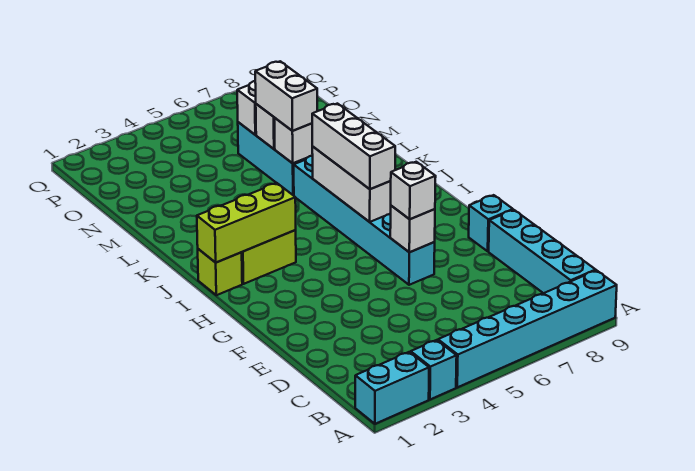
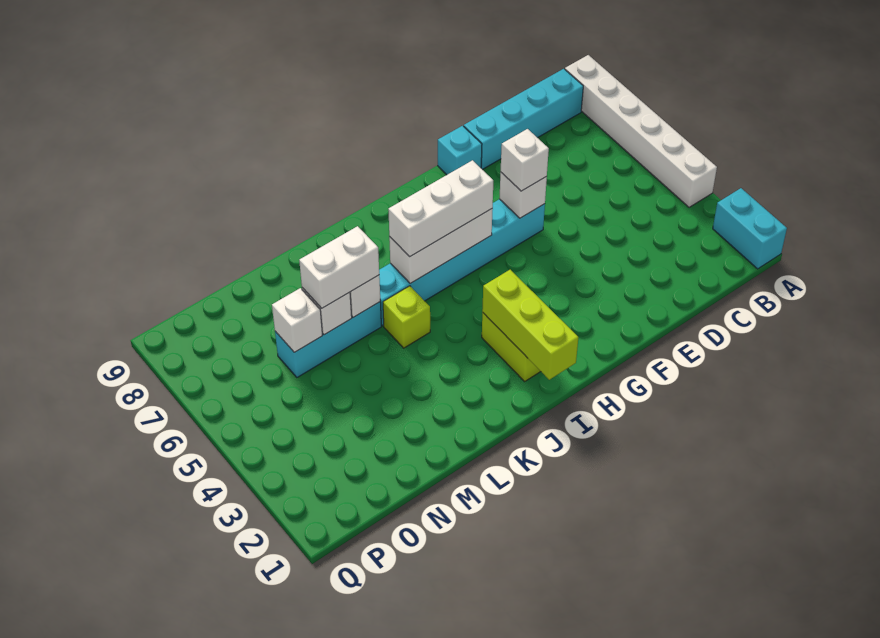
cyan brick A3 level 1 -> none
cyan brick A4:A9 level 1 -> white brick A4:A9 level 1
lime brick I1 level 1 -> lime brick K5 level 1

